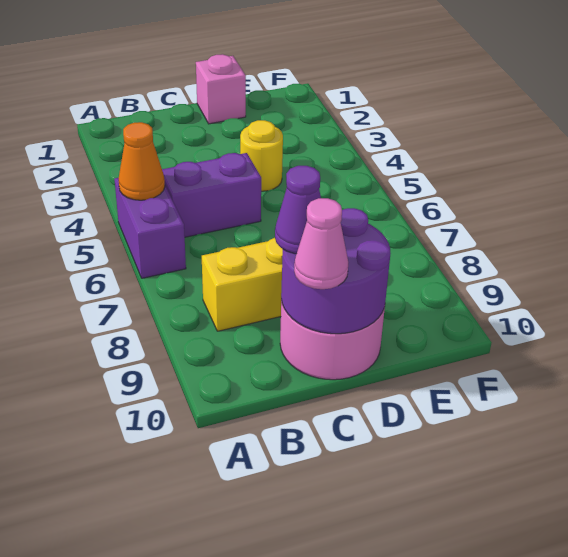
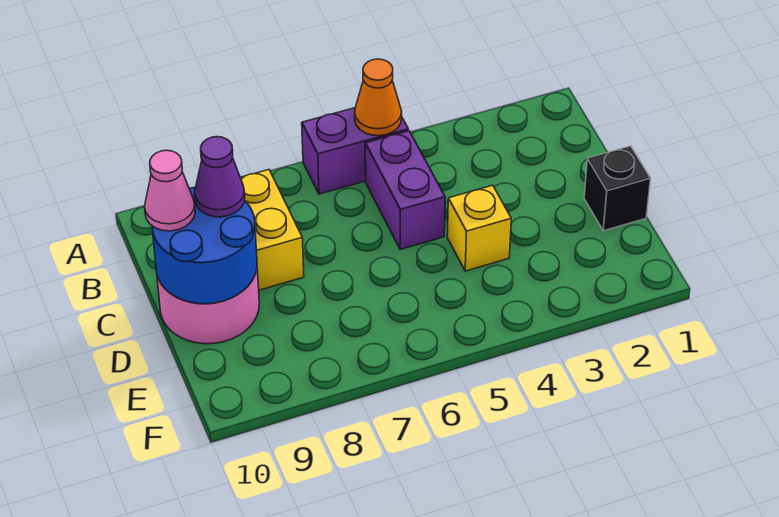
purple round brick C9:D10 level 2 -> blue round brick C9:D10 level 2
pink brick D1 level 1 -> black brick D1 level 1
yellow round brick D4 level 1 -> yellow brick D4 level 1

